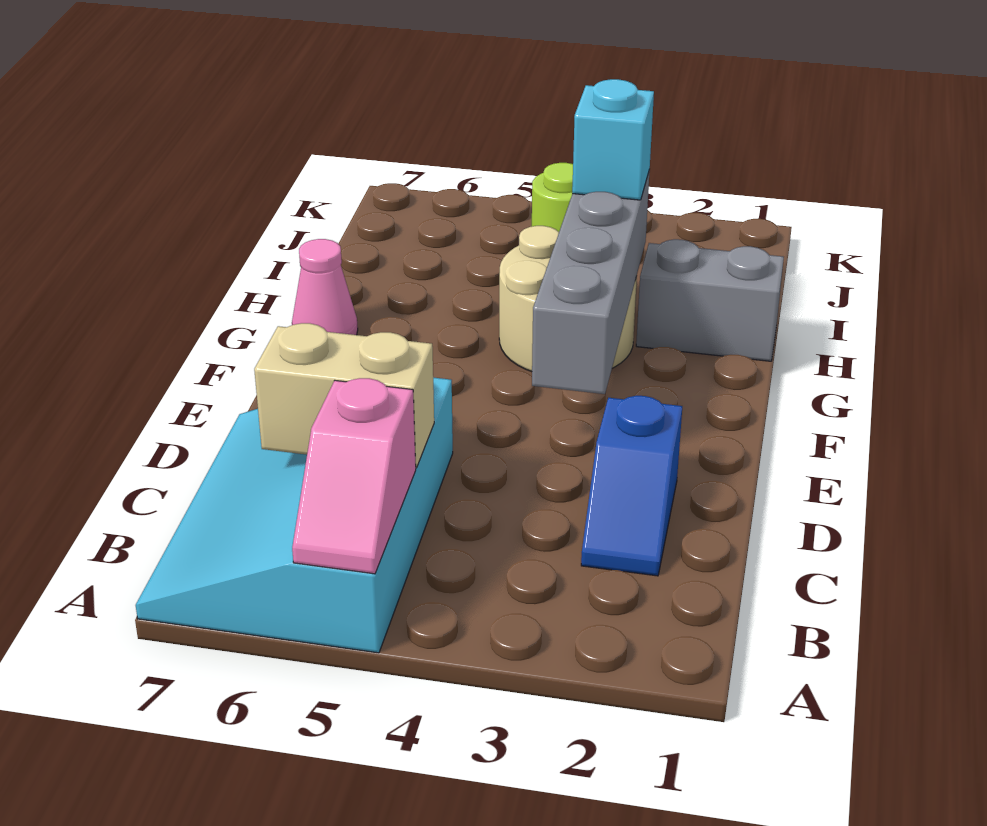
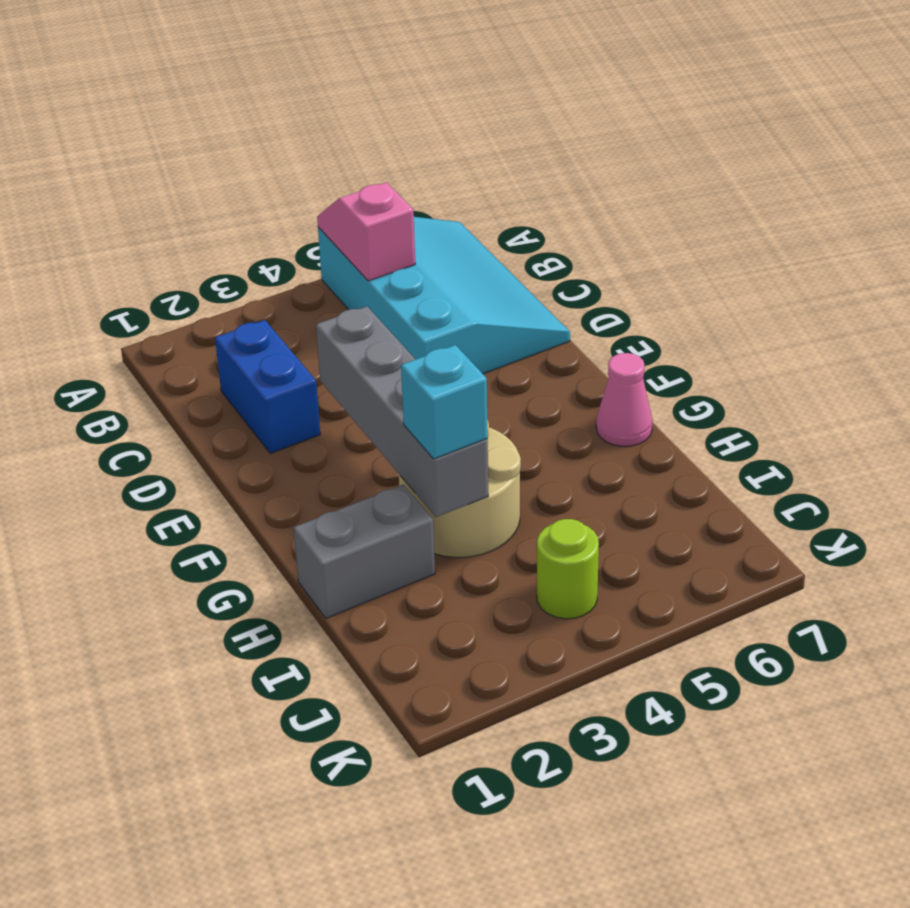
blue slope C2:D2 level 1 top D -> blue brick C2:D2 level 1
tan brick C5:C6 level 2 -> none

